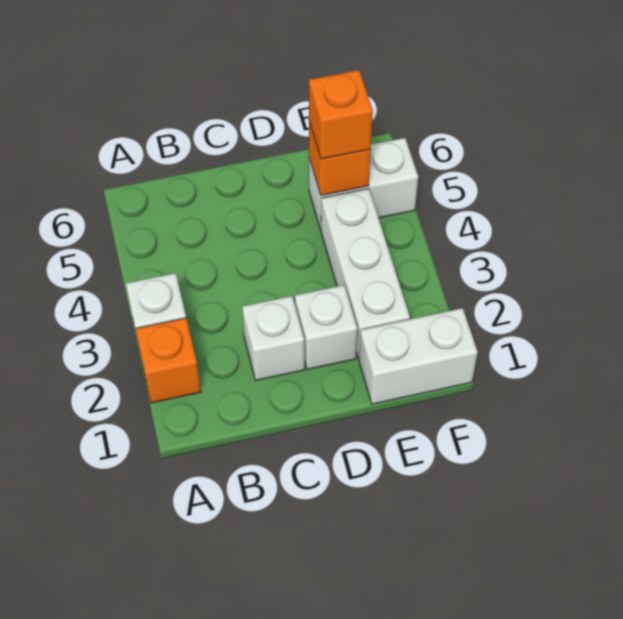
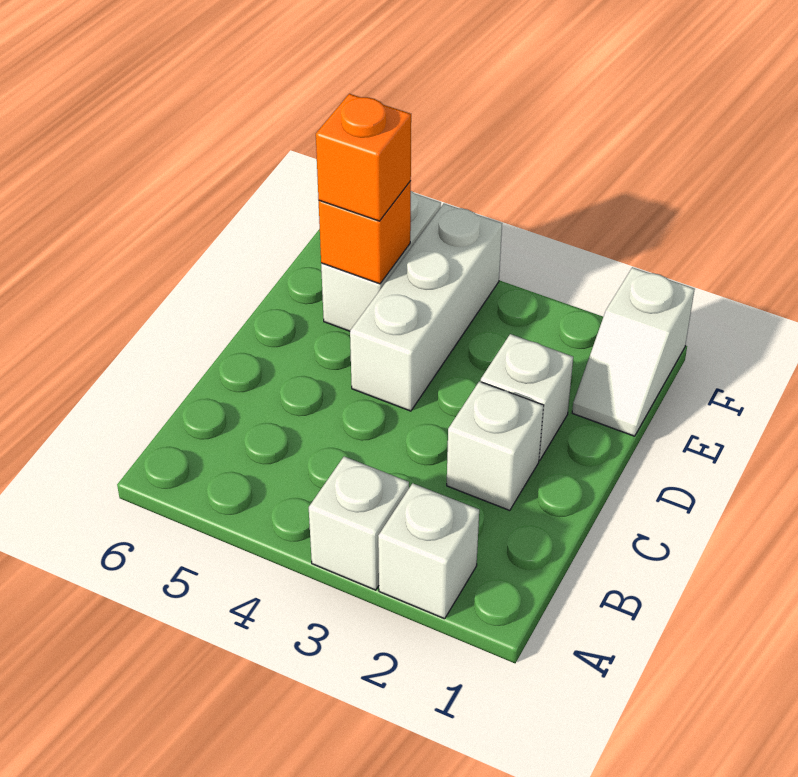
orange brick A2 level 1 -> white brick A2 level 1
white brick E1:F1 level 1 -> white slope E1:F1 level 1 top F
white brick E2:E4 level 1 -> white brick D4:F4 level 1

